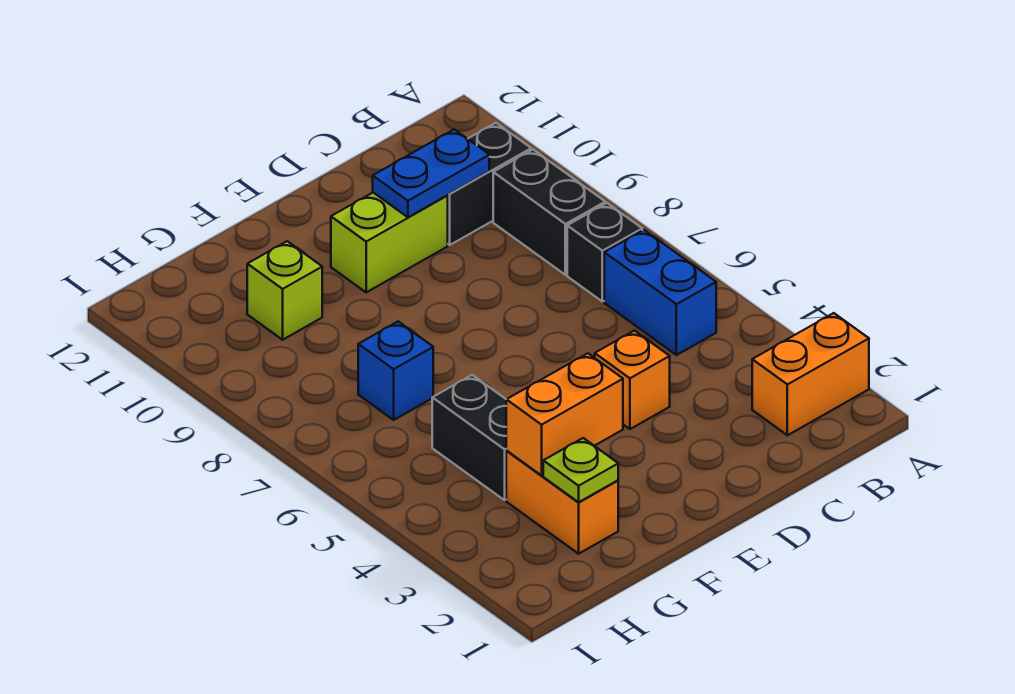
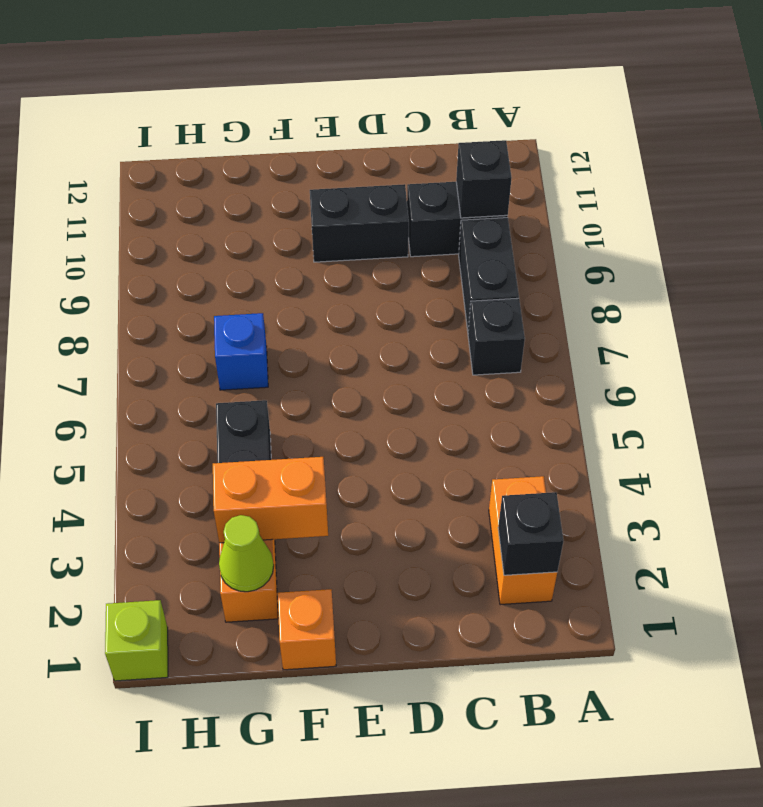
orange brick A2:B2 level 1 -> orange brick B2:B3 level 1
none -> black brick B2 level 2
blue brick B5:B6 level 1 -> none
none -> black brick B10 level 2
blue plate C10:D10 level 2 -> none
orange brick D4 level 1 -> orange brick F1 level 1
lime brick D10:E10 level 1 -> black brick D10:E10 level 1
lime plate G2 level 2 -> lime cone G2 level 2
lime brick G10 level 1 -> lime brick I1 level 1

